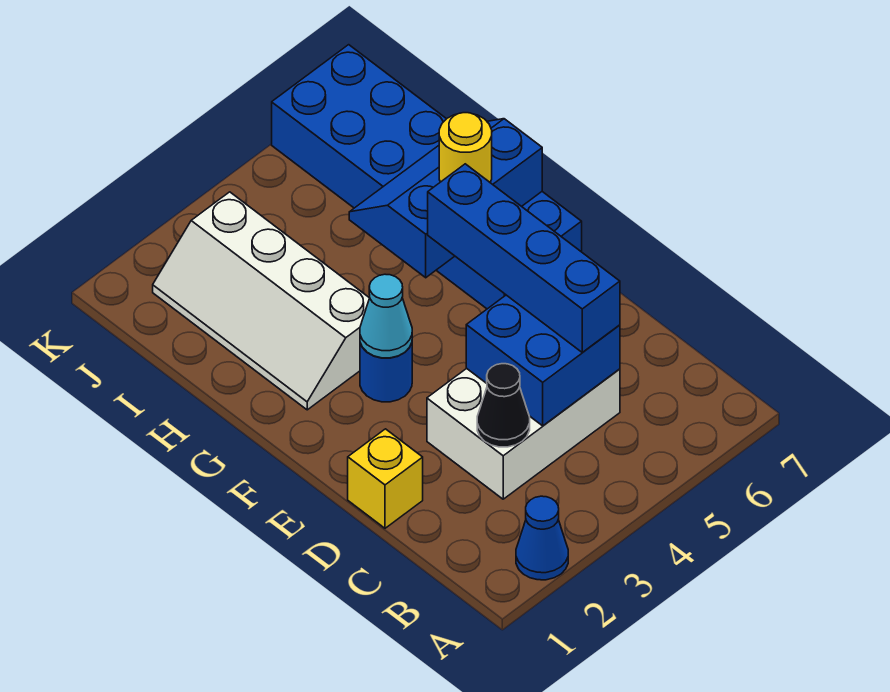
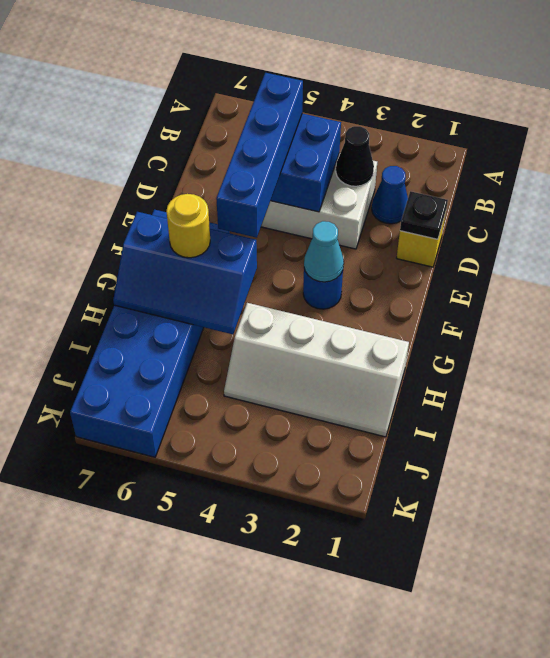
blue cone A2 level 1 -> blue cone C2 level 1
none -> black plate D1 level 2
white slope G2:J3 level 1 top 3 -> white slope H1:I4 level 1 top H

